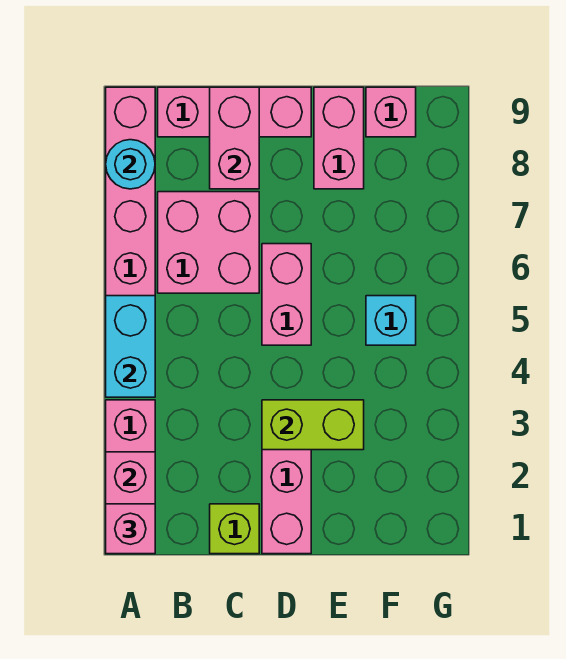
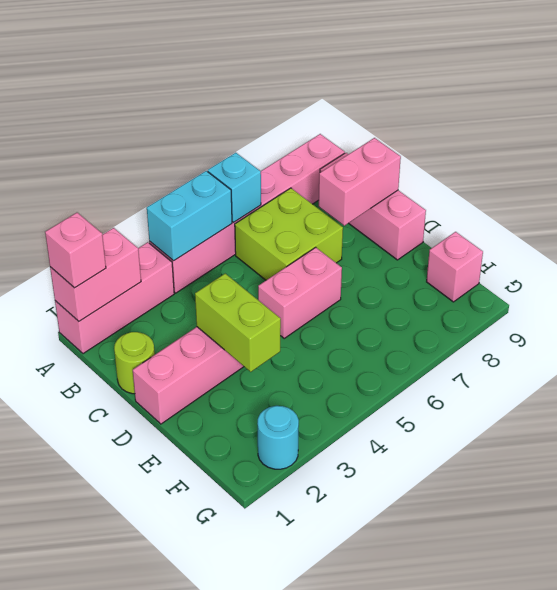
cyan round brick A8 level 2 -> cyan round brick G2 level 1
pink brick B6:C7 level 1 -> lime brick B6:C7 level 1
lime brick C1 level 1 -> lime round brick C1 level 1
pink brick E8:E9 level 1 -> none
cyan brick F5 level 1 -> cyan brick A6 level 2

